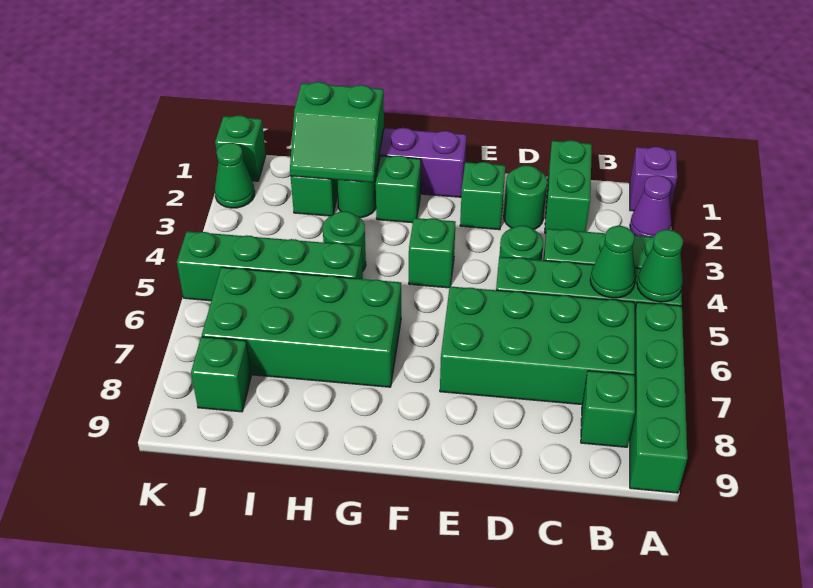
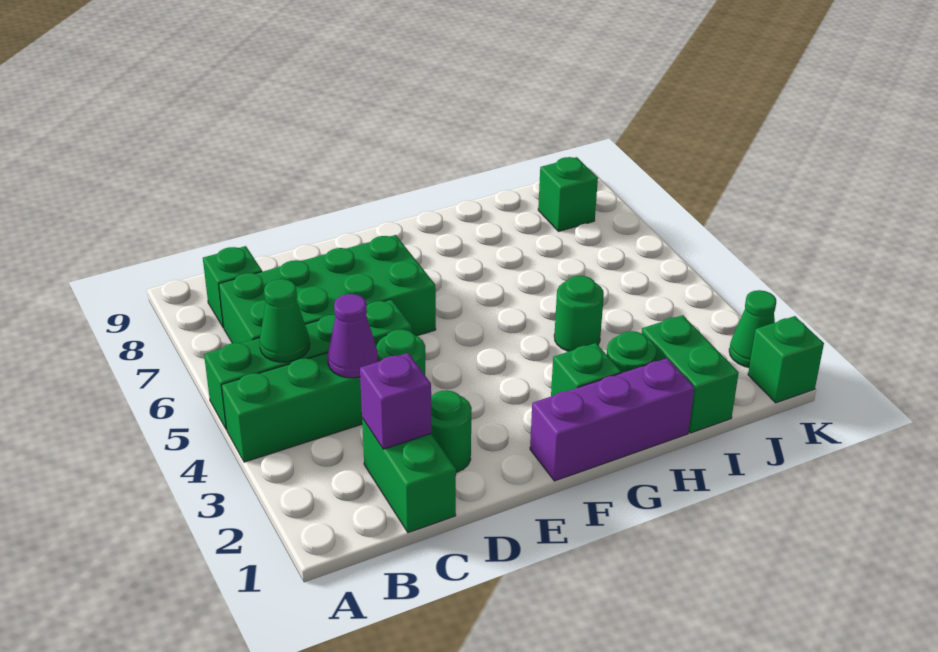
purple brick A1 level 1 -> purple brick C2 level 2
purple cone A2 level 1 -> purple cone C4 level 2
green cone A5 level 2 -> none
green brick A6:A9 level 1 -> none
green brick E2 level 1 -> none
green brick F4 level 1 -> none
green brick G6:J7 level 1 -> none
green slope H1:I2 level 2 top 1 -> none
green brick H5:K5 level 1 -> none

